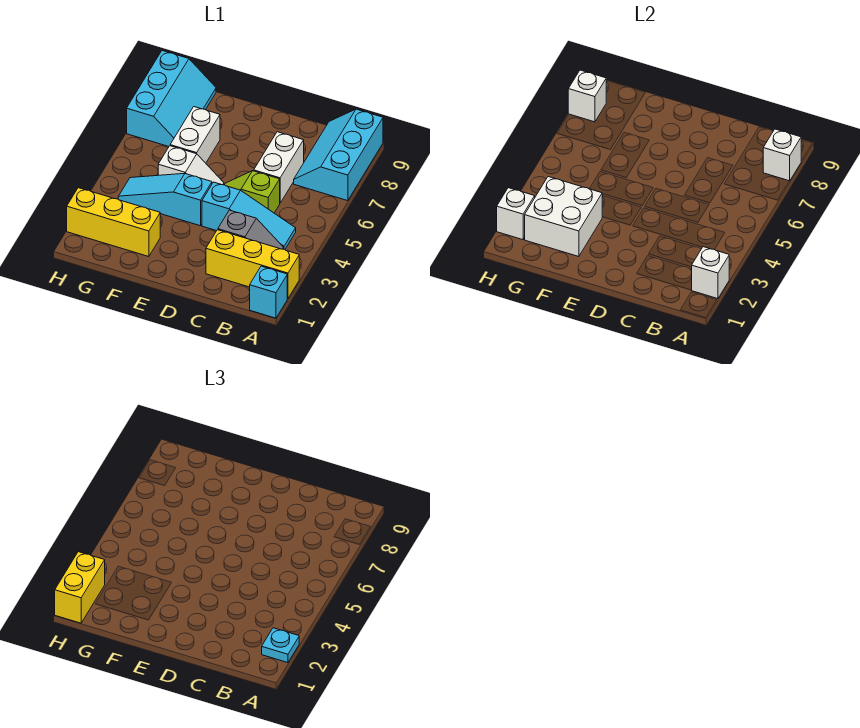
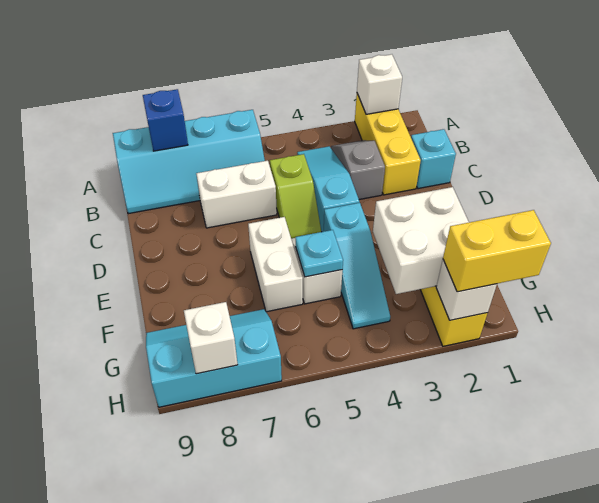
cyan brick A1 level 1 -> cyan brick C1 level 1
cyan plate A2 level 3 -> cyan plate F5 level 2
cyan slope A7:B9 level 1 top A -> cyan slope A6:B9 level 1 top A
white brick A8 level 2 -> blue brick A8 level 2
white brick F6:F7 level 1 -> white brick E6:F6 level 1

